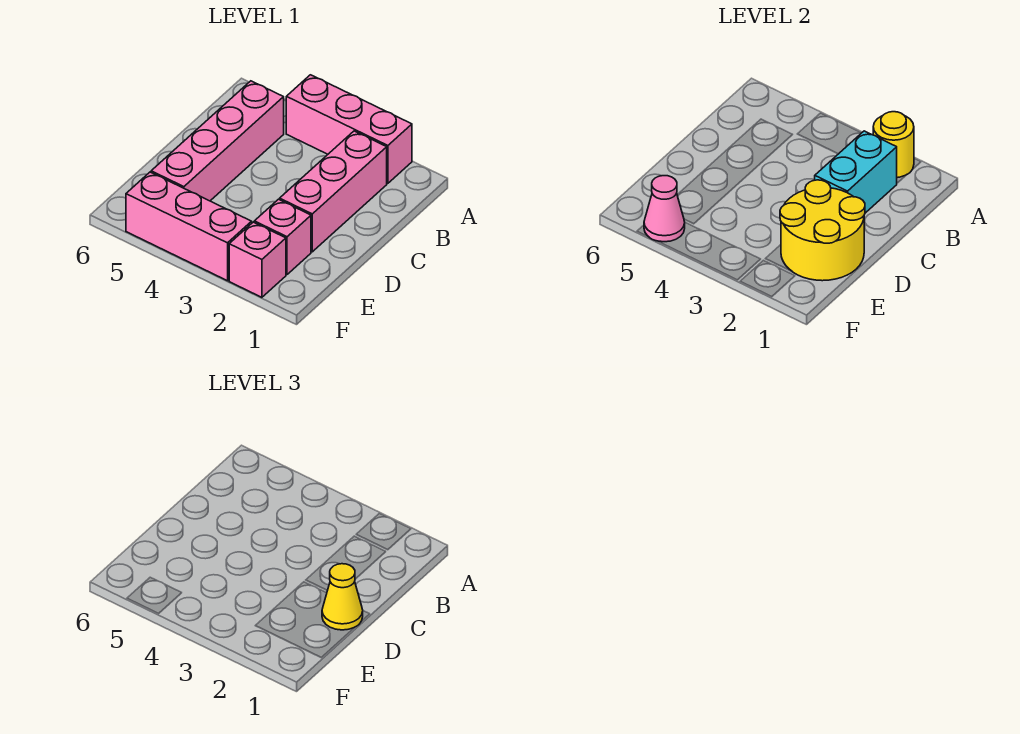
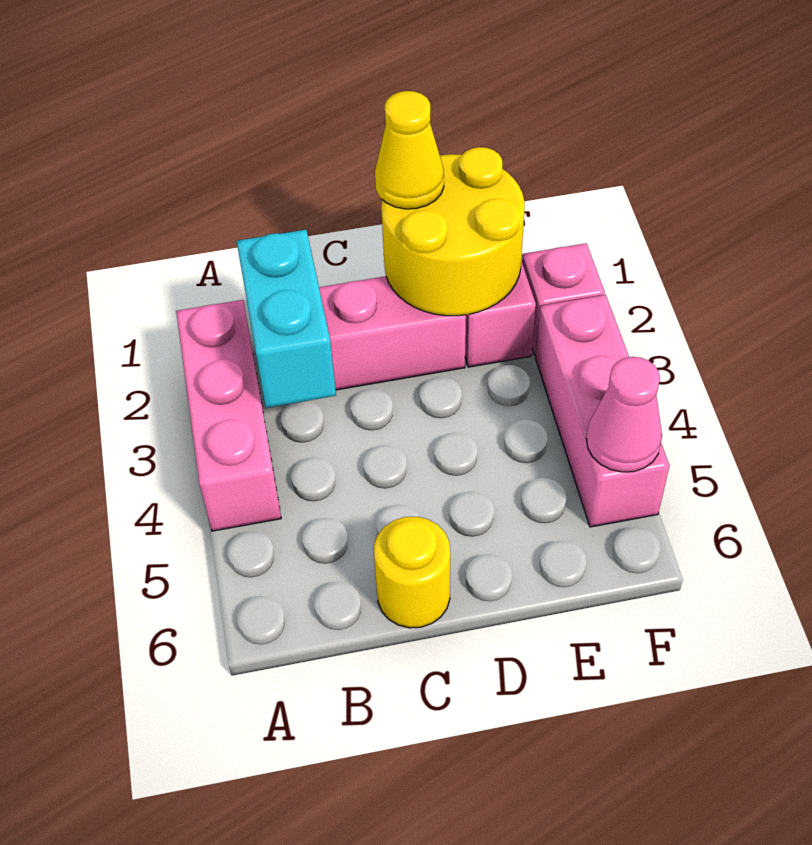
yellow round brick A2 level 2 -> yellow round brick C6 level 1
cyan brick B2:C2 level 2 -> cyan brick B2:B3 level 2
pink brick B5:E5 level 1 -> none

